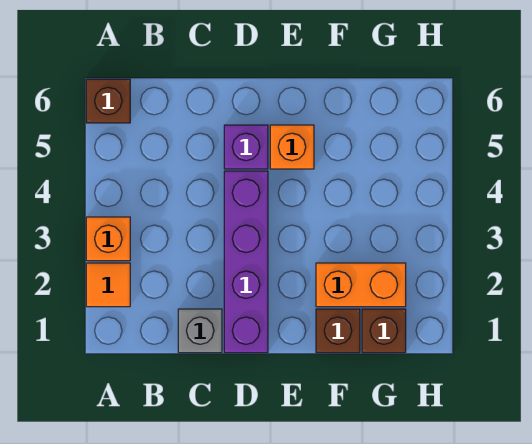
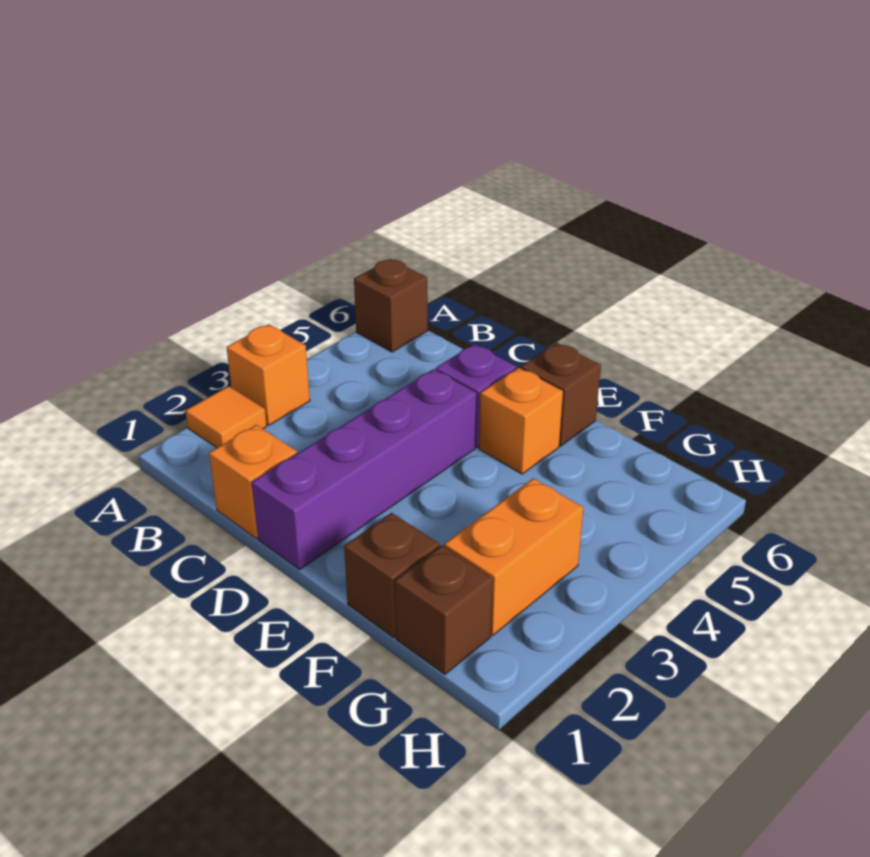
grey brick C1 level 1 -> orange brick C1 level 1
none -> brown brick E6 level 1
orange brick F2:G2 level 1 -> orange brick G2:G3 level 1

